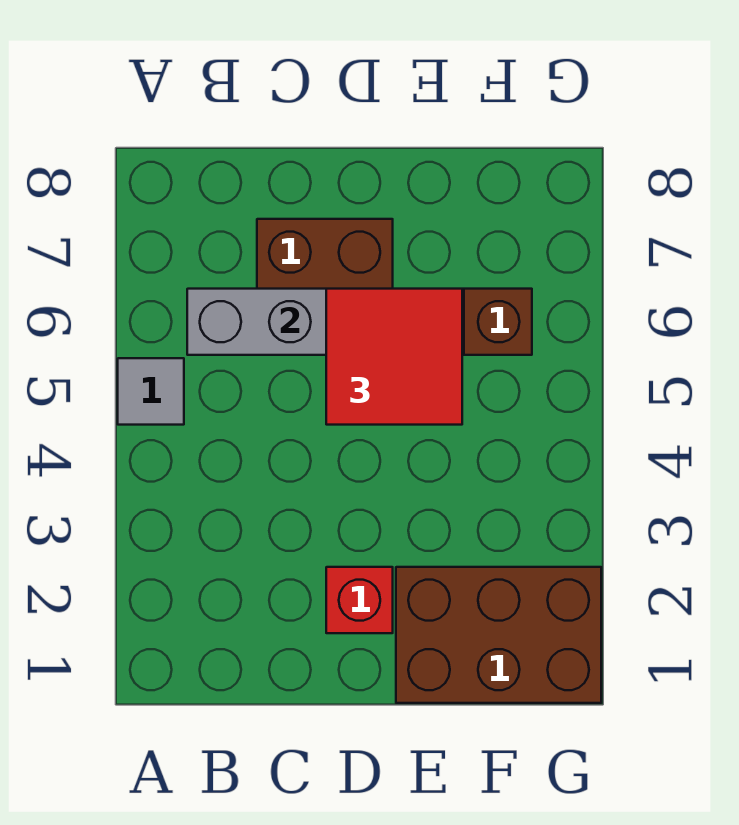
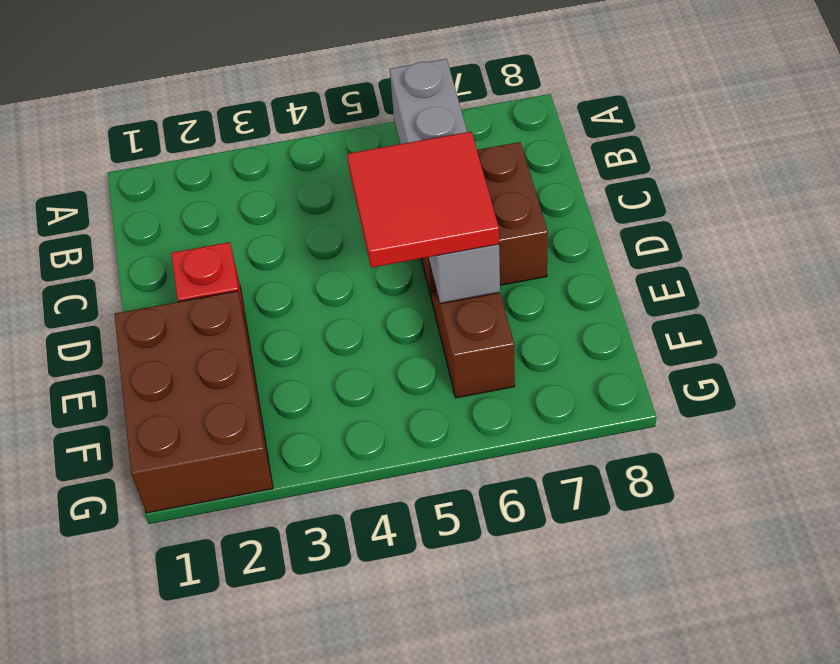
grey tile A5 level 1 -> none

